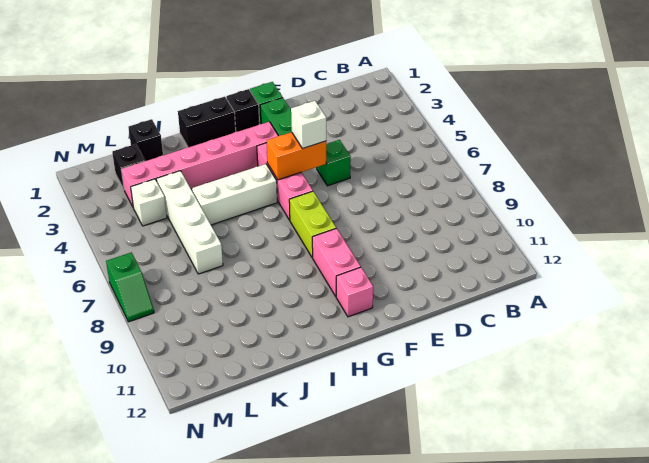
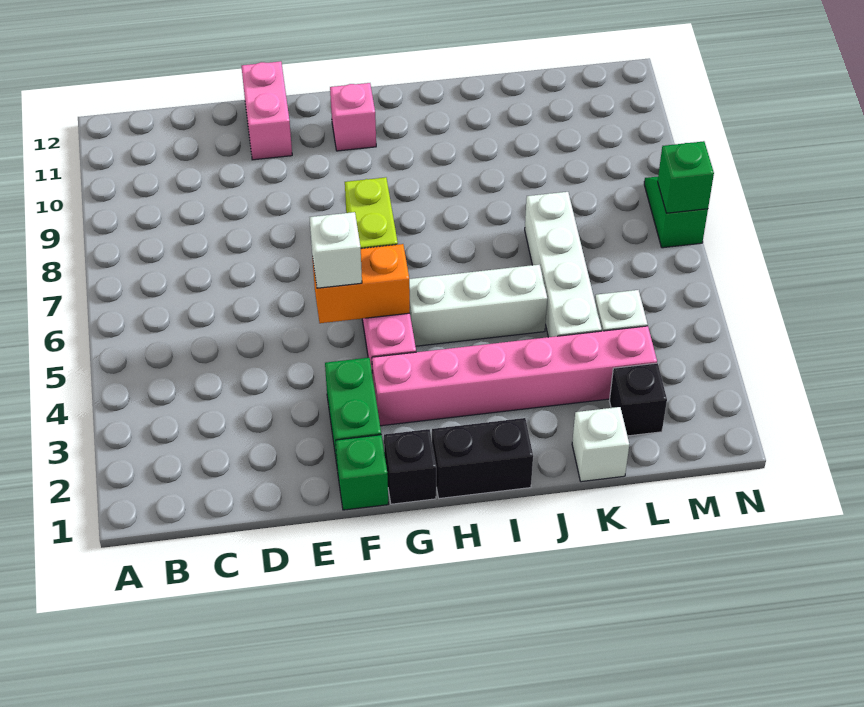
green brick E5 level 1 -> green brick N7 level 2
pink brick G9:G10 level 1 -> pink brick E11:E12 level 1
black brick K1 level 1 -> white brick K1 level 1

